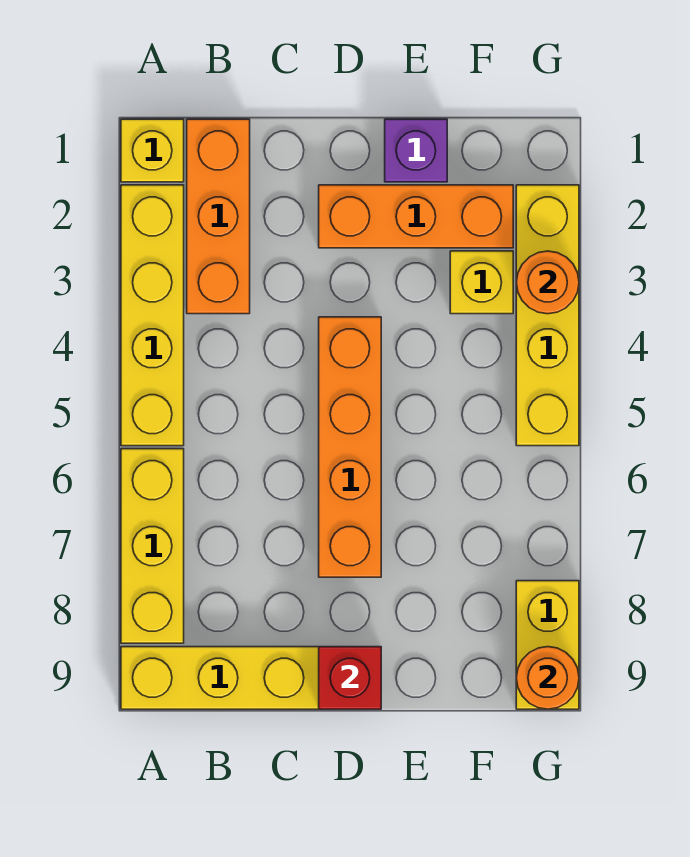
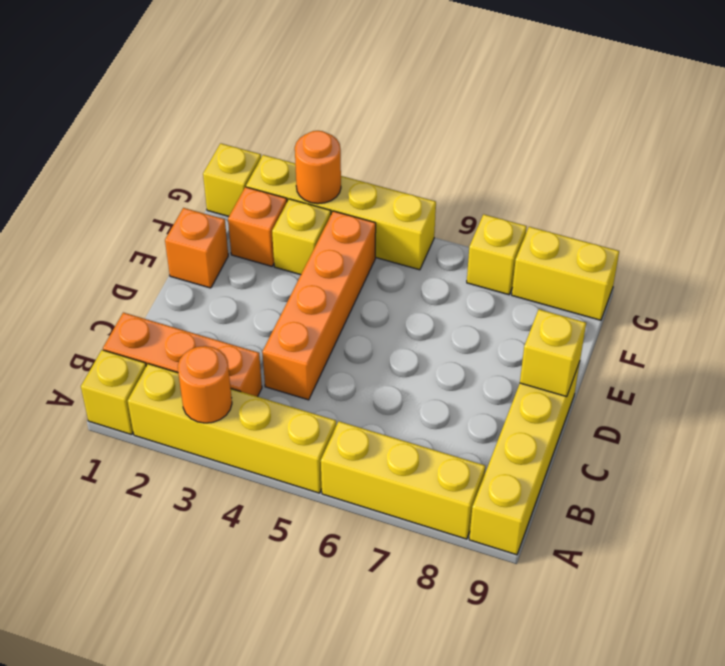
orange brick D2:F2 level 1 -> orange brick F2 level 1
orange brick D4:D7 level 1 -> orange brick C4:F4 level 1
red brick D9 level 2 -> yellow brick D9 level 2
purple brick E1 level 1 -> orange brick E1 level 1
none -> yellow brick G1 level 1
none -> yellow brick G7 level 1
orange round brick G9 level 2 -> orange round brick A3 level 2

